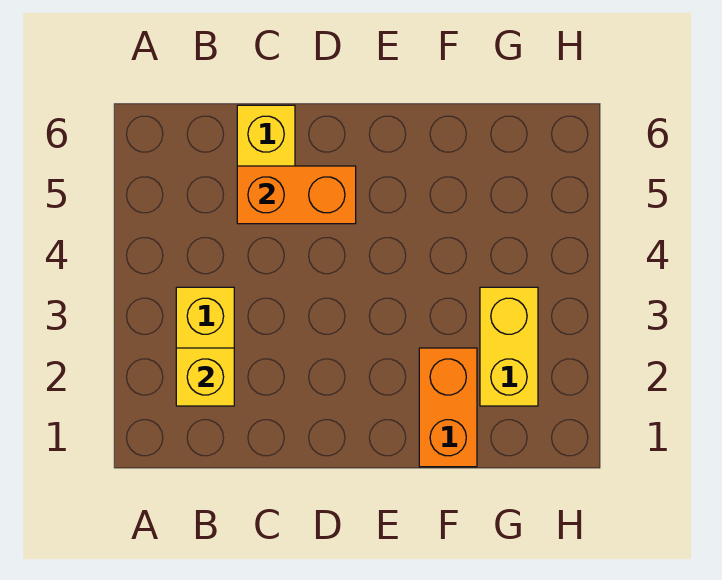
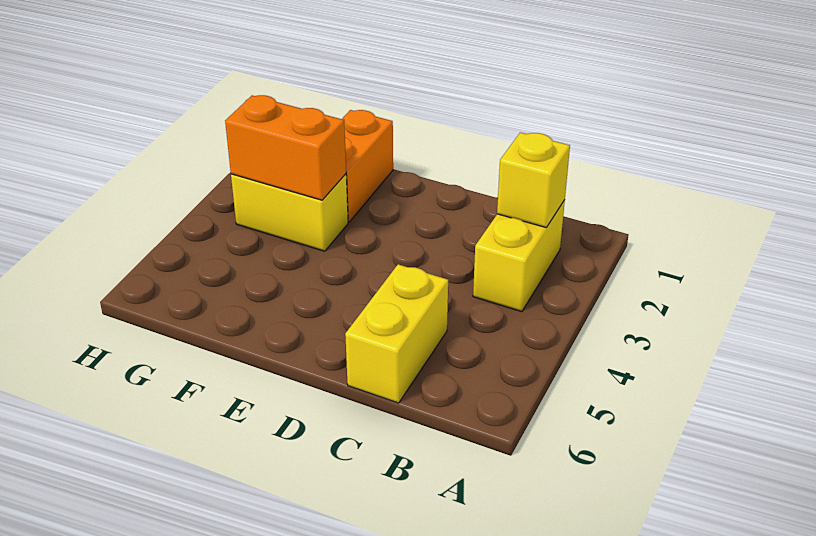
orange brick C5:D5 level 2 -> orange brick F3:G3 level 2
yellow brick G2:G3 level 1 -> yellow brick F3:G3 level 1

